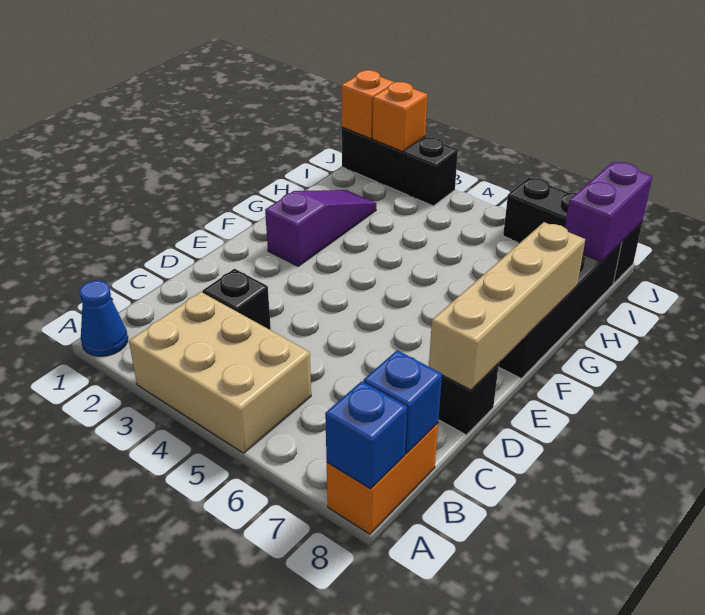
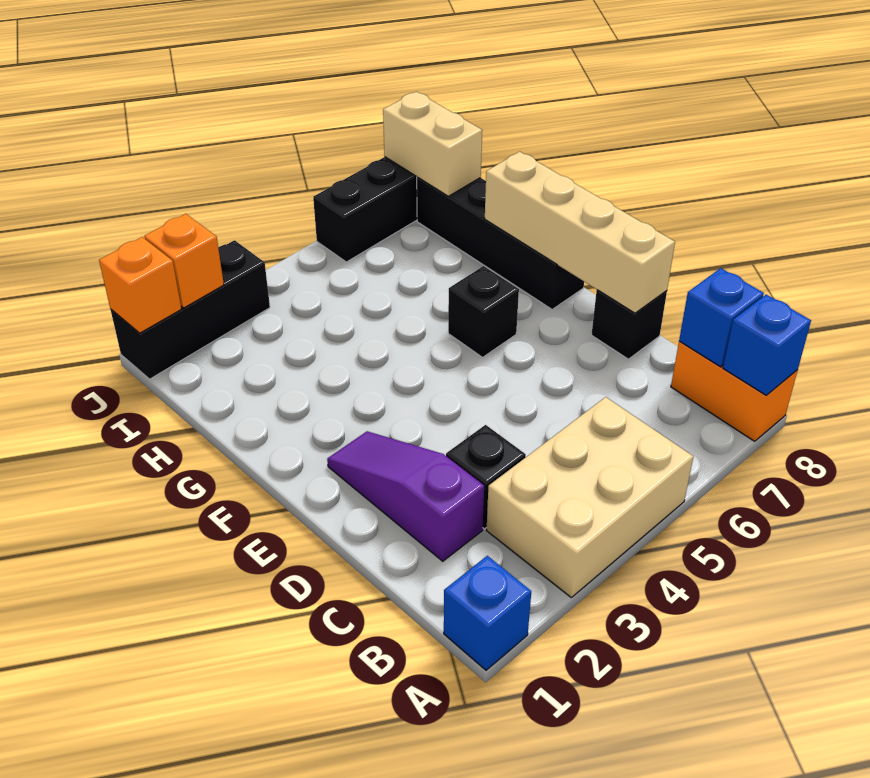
blue cone A1 level 1 -> blue brick A1 level 1
purple slope F2:H2 level 1 top F -> purple slope C2:E2 level 1 top C
none -> black brick F6 level 1
purple brick I8:J8 level 2 -> tan brick I8:J8 level 2

